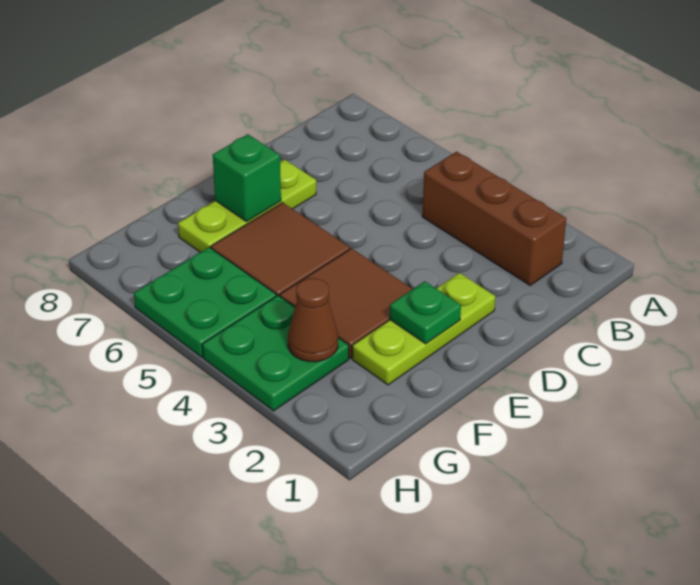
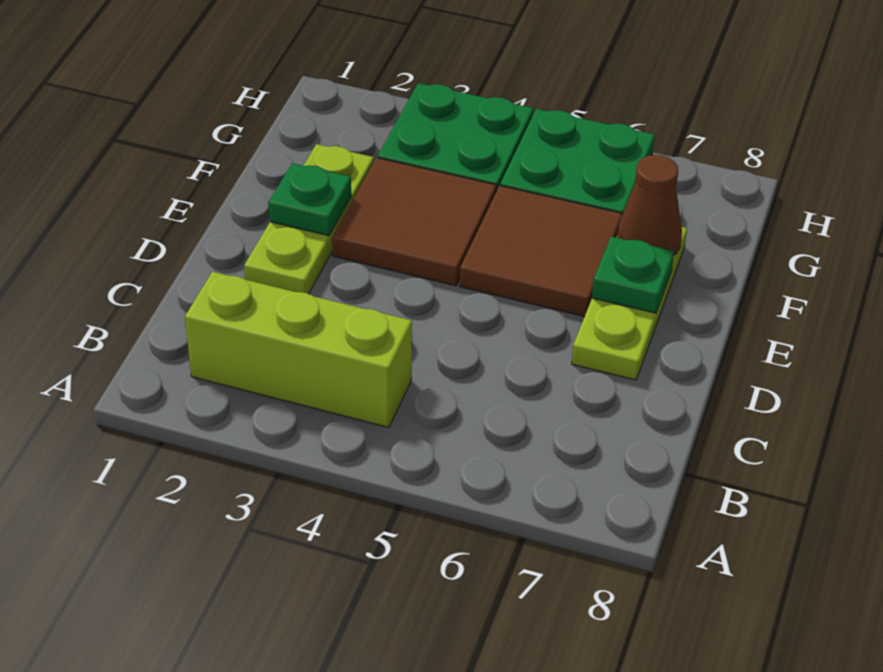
brown brick B2:B4 level 1 -> lime brick B2:B4 level 1
green brick E7 level 2 -> green plate E7 level 2
brown cone G3 level 2 -> brown cone F7 level 2

